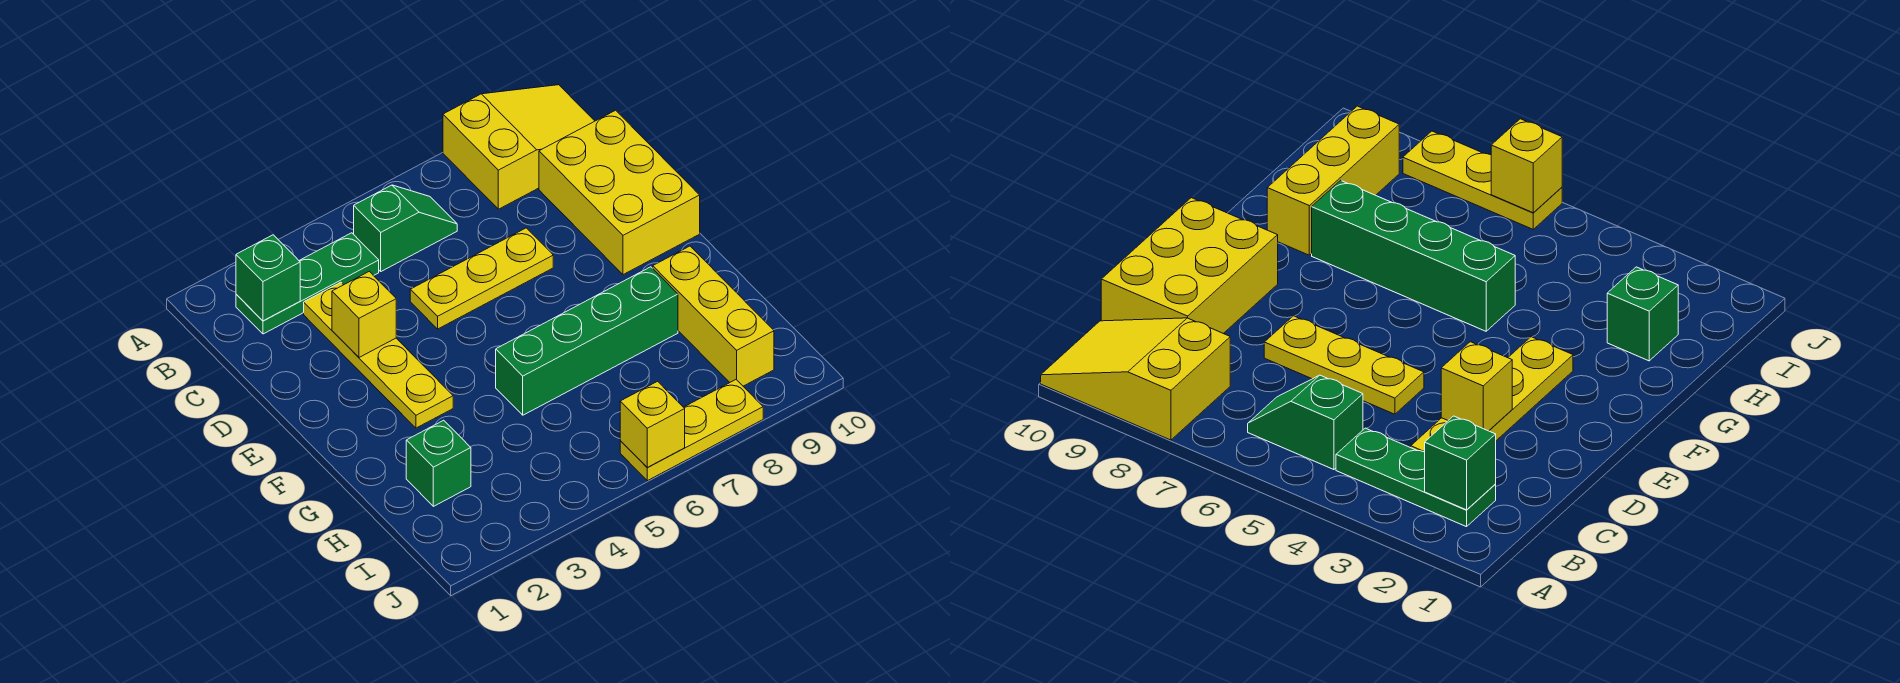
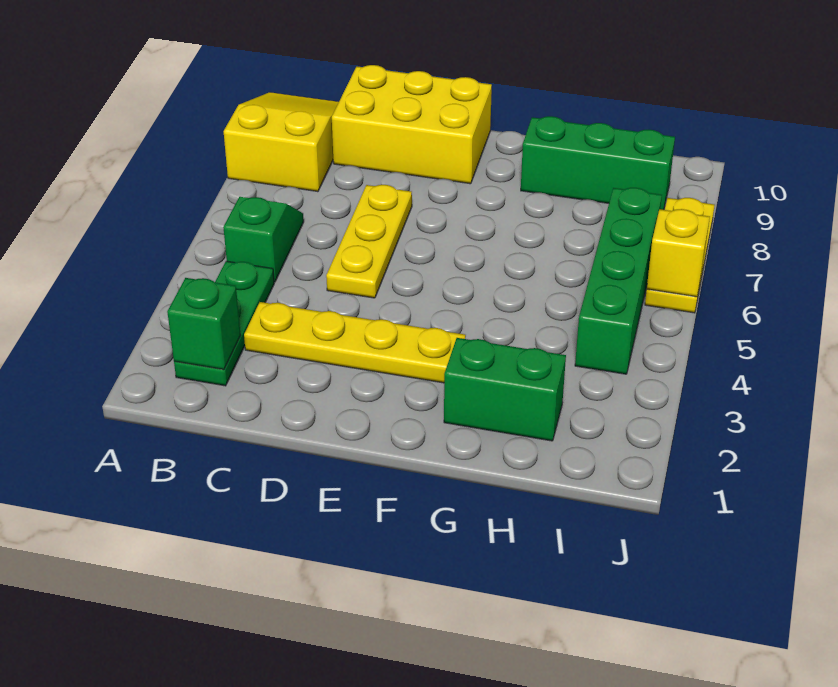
yellow brick D3 level 2 -> none
green brick G5:G8 level 1 -> green brick I4:I7 level 1
yellow brick G9:I9 level 1 -> green brick G9:I9 level 1
green brick H2 level 1 -> green brick G2:H2 level 1

